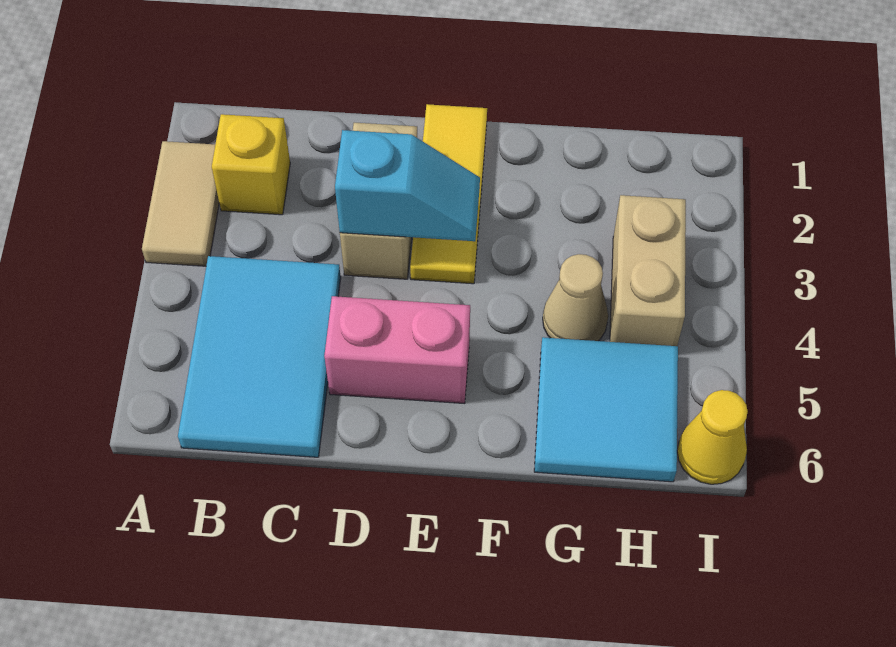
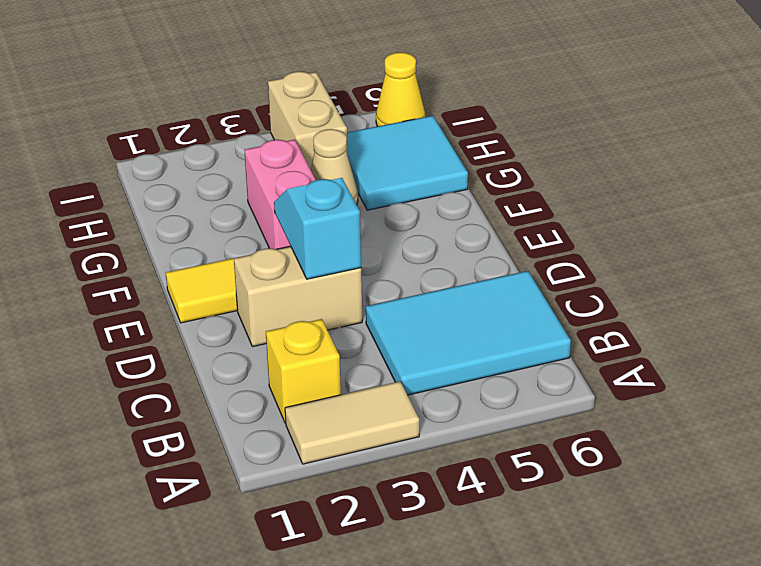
pink brick D5:E5 level 1 -> pink brick F3:G3 level 1
tan brick H3:H4 level 1 -> tan brick H4:I4 level 1

